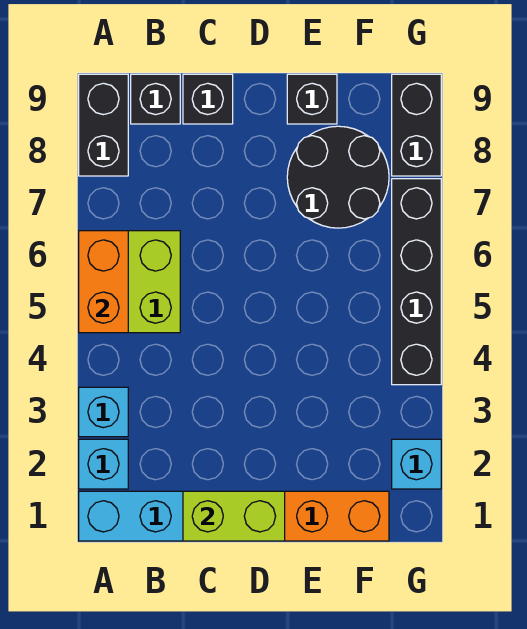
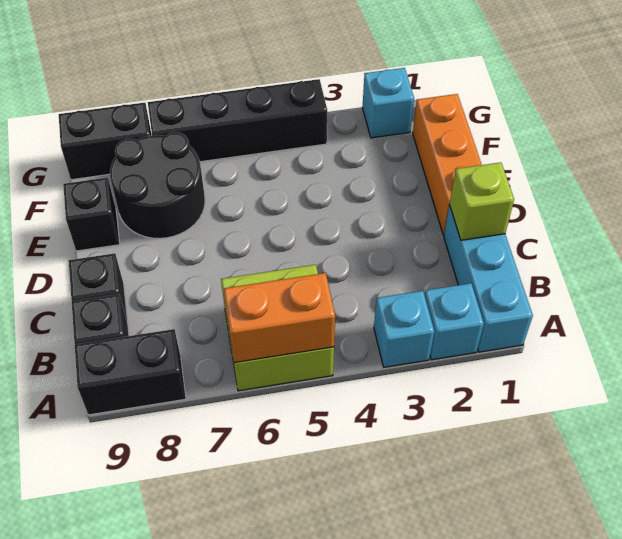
lime brick C1:D1 level 2 -> lime brick C1 level 2

